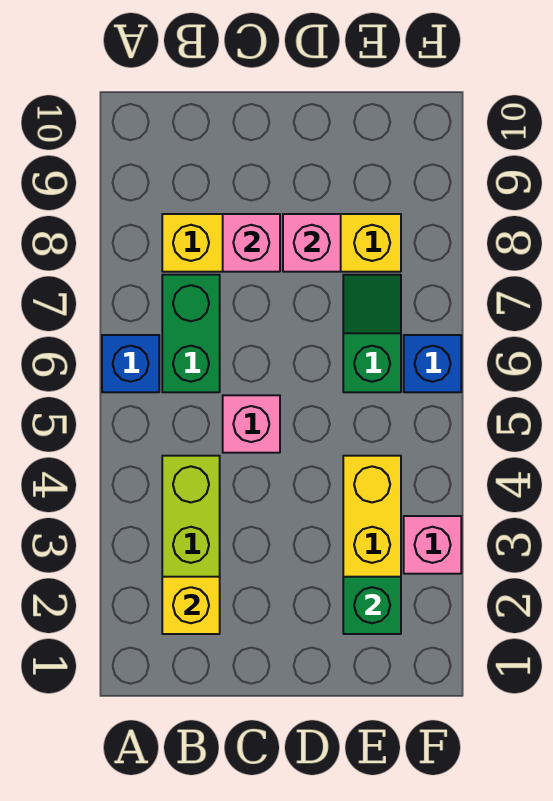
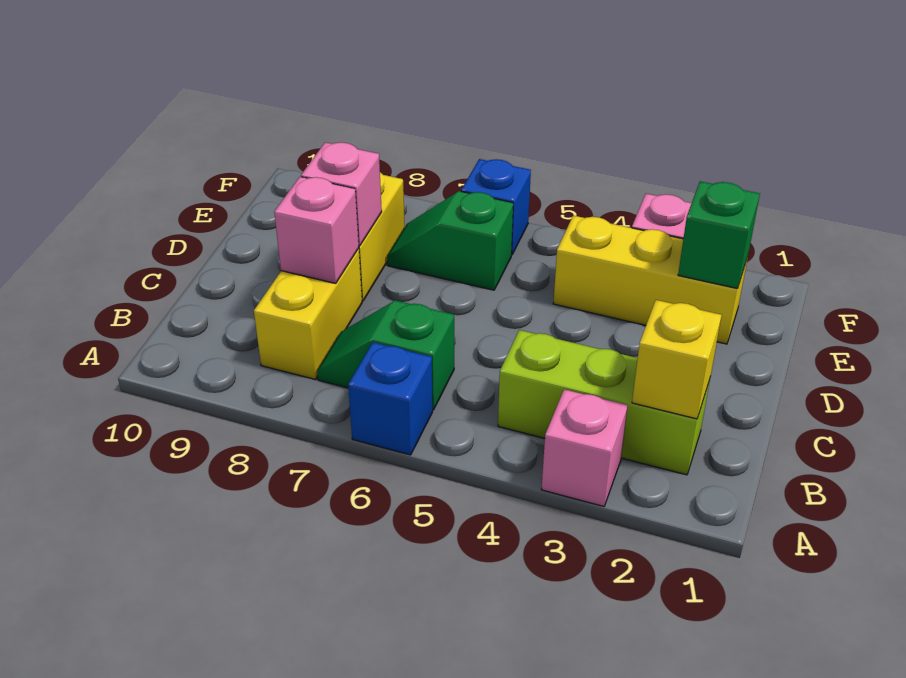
green brick B6:B7 level 1 -> green slope B6:B7 level 1 top 6
pink brick C5 level 1 -> pink brick A3 level 1

